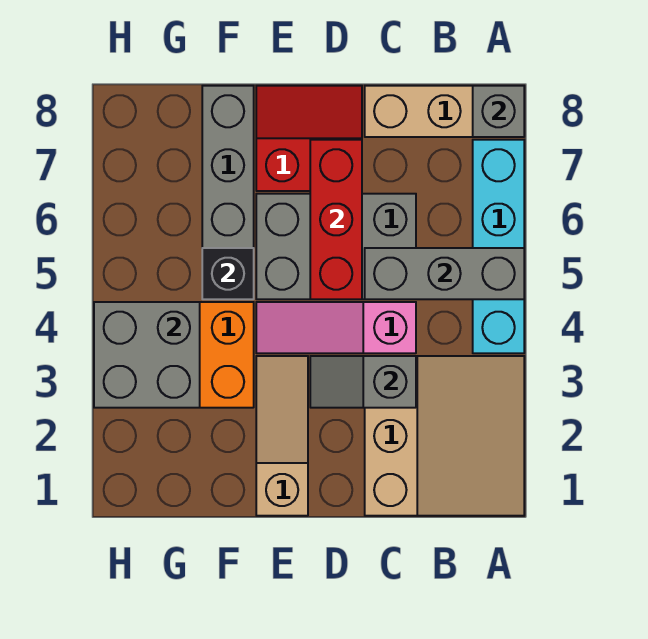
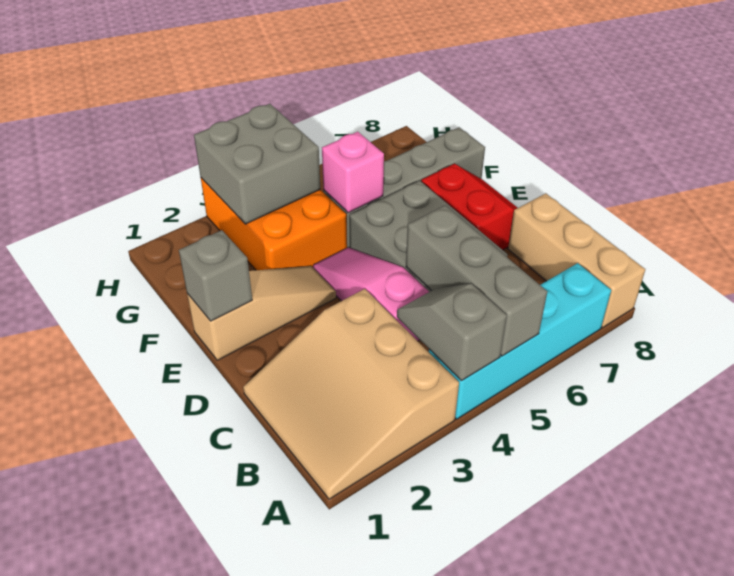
tan slope A1:C3 level 1 top C -> tan slope A1:C3 level 1 top 3
grey brick A8 level 2 -> grey brick E1 level 2
grey slope C3:D3 level 2 top C -> grey slope A4:B4 level 2 top A
red brick D5:D7 level 2 -> none
black brick F5 level 2 -> pink brick F5 level 2

